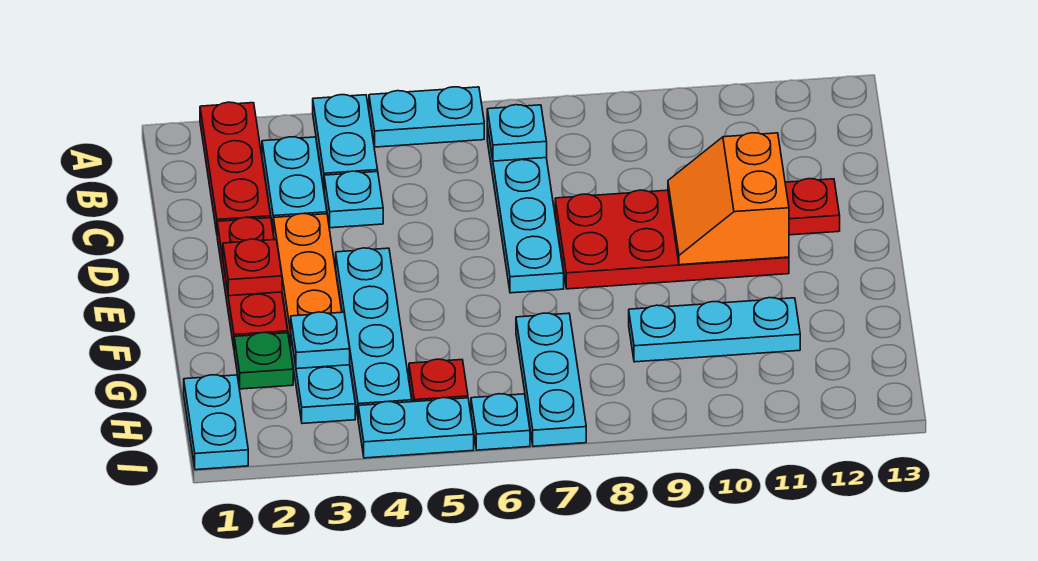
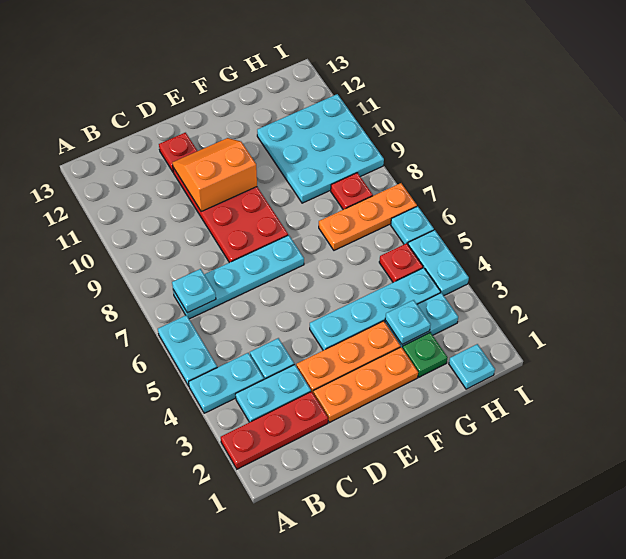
red plate D2:F2 level 1 -> orange plate D2:F2 level 1
orange slope D10:E11 level 2 top 11 -> orange slope D10:E11 level 2 top 10
red plate E2 level 2 -> red plate H8 level 1
cyan plate G7:I7 level 1 -> orange plate G7:I7 level 1
cyan plate G9:G11 level 1 -> cyan plate G9:I11 level 1
cyan plate H1:I1 level 1 -> cyan plate H1 level 1

